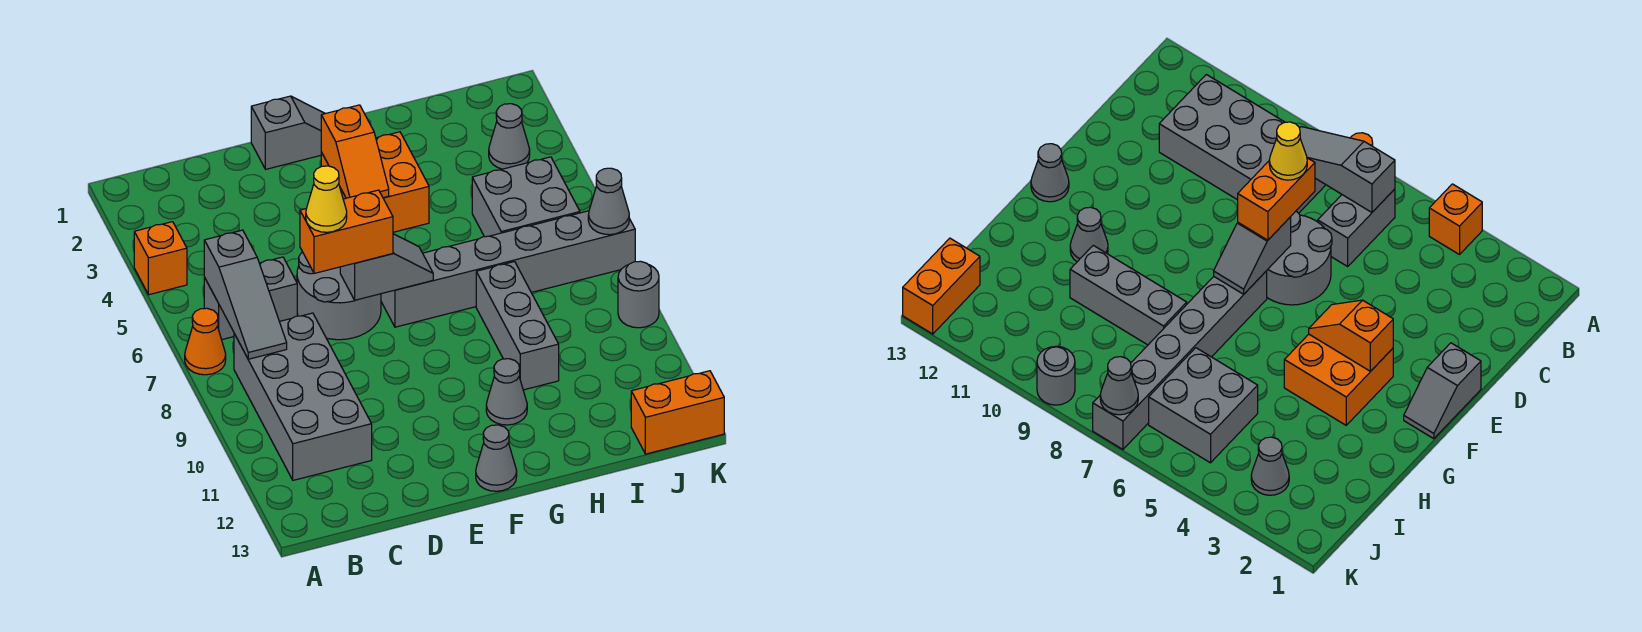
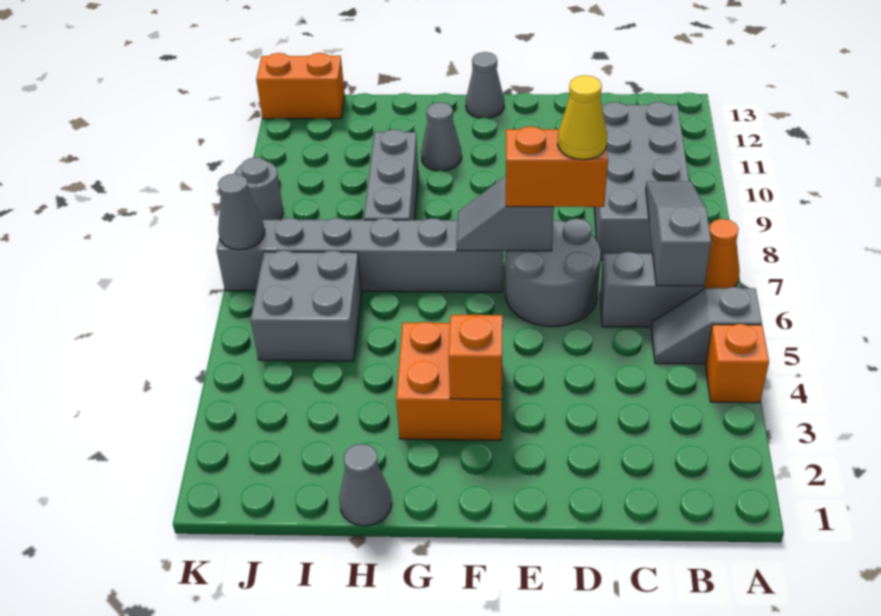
grey slope E1:F1 level 1 top E -> grey slope A5:B5 level 1 top A
grey cone J3 level 1 -> grey cone H1 level 1

